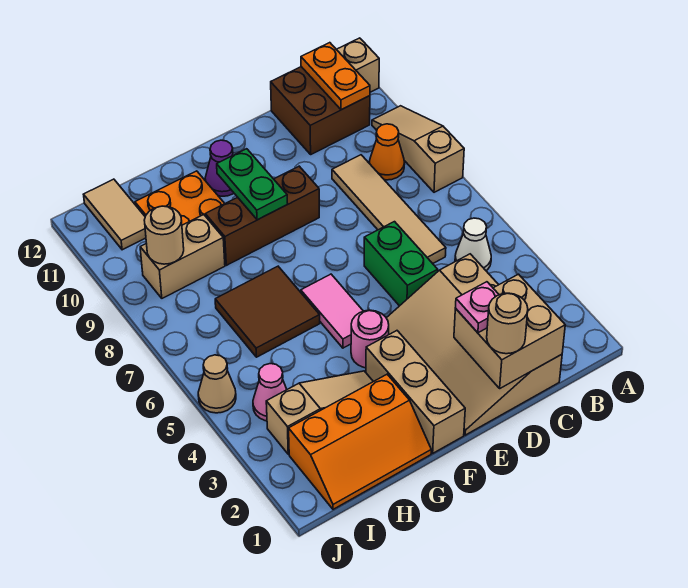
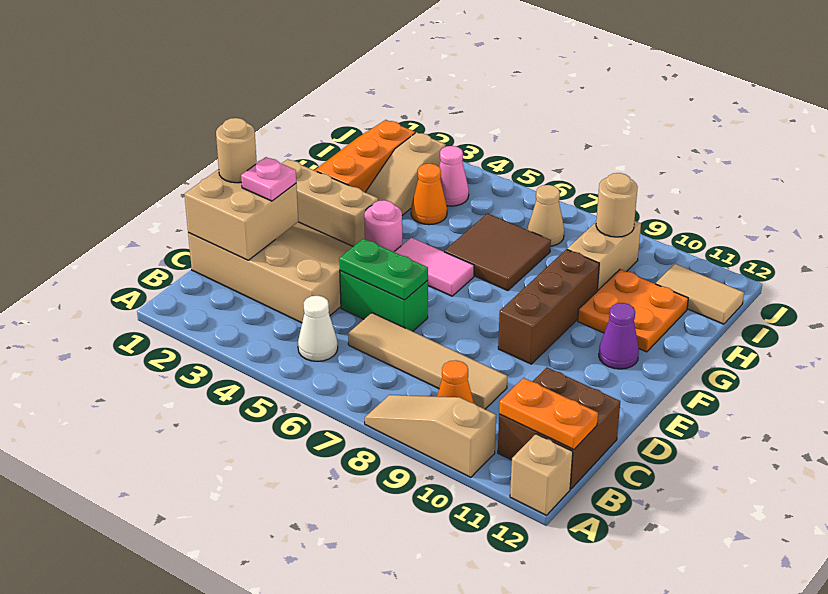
tan slope A8:A10 level 1 top 8 -> tan slope A8:A10 level 1 top 10
green plate F9:F10 level 2 -> green plate D5:D6 level 2
none -> orange cone H4 level 1
tan cone J5 level 1 -> tan cone I7 level 1

